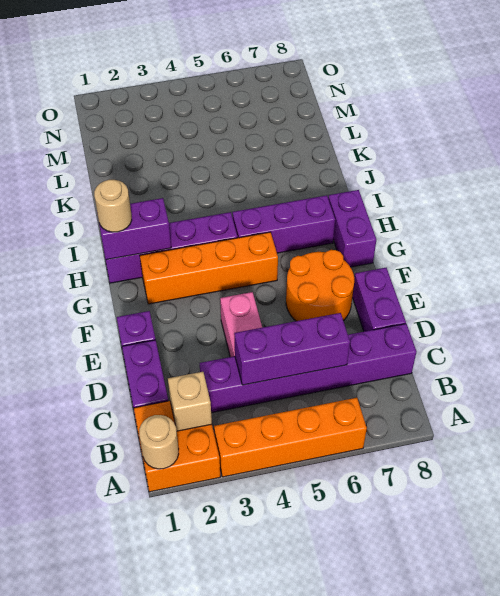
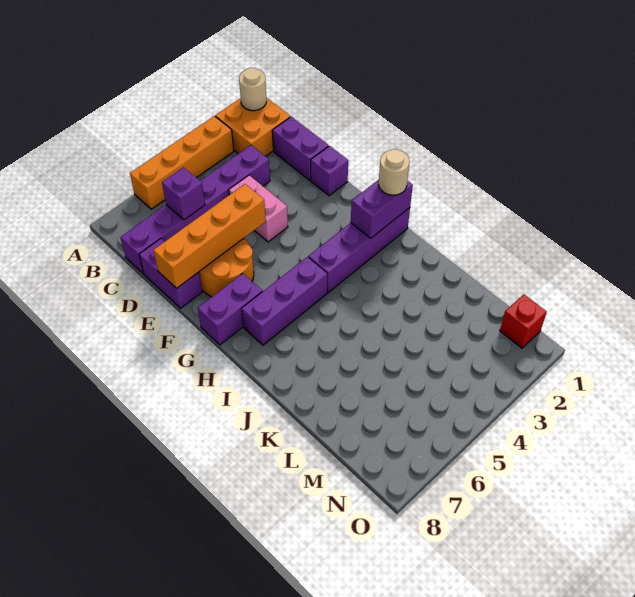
tan brick B2 level 2 -> none
purple brick C4:C6 level 2 -> purple brick C6 level 2
orange brick G2:G5 level 1 -> orange brick E5:E8 level 2
purple brick G8:H8 level 1 -> purple brick G7:G8 level 1
none -> red brick N1 level 1

